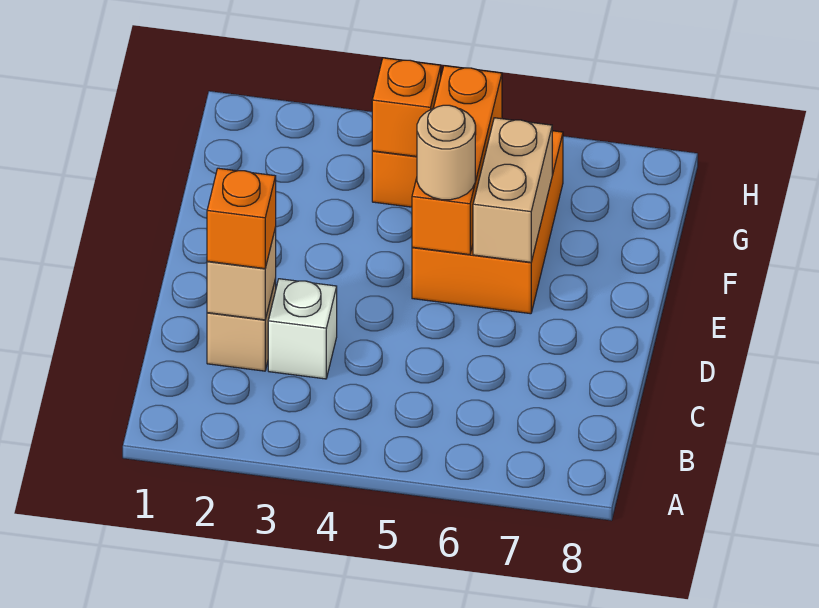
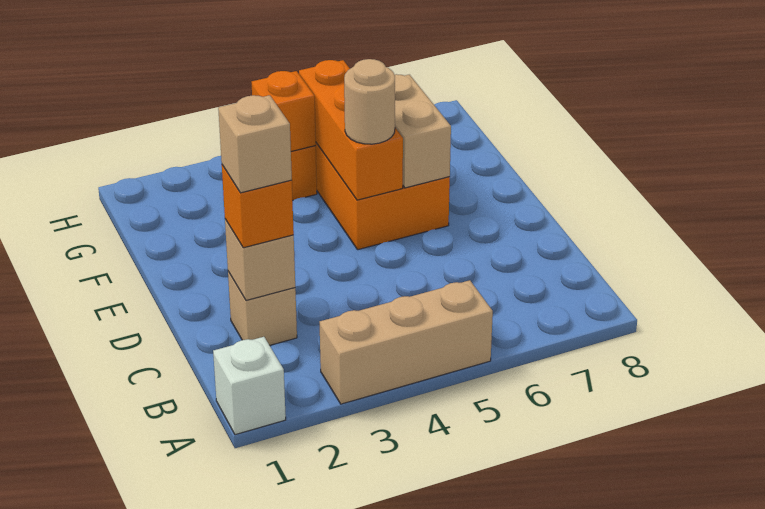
none -> tan brick A3:A5 level 1
none -> tan brick C2 level 4
white brick C3 level 1 -> white brick A1 level 1

